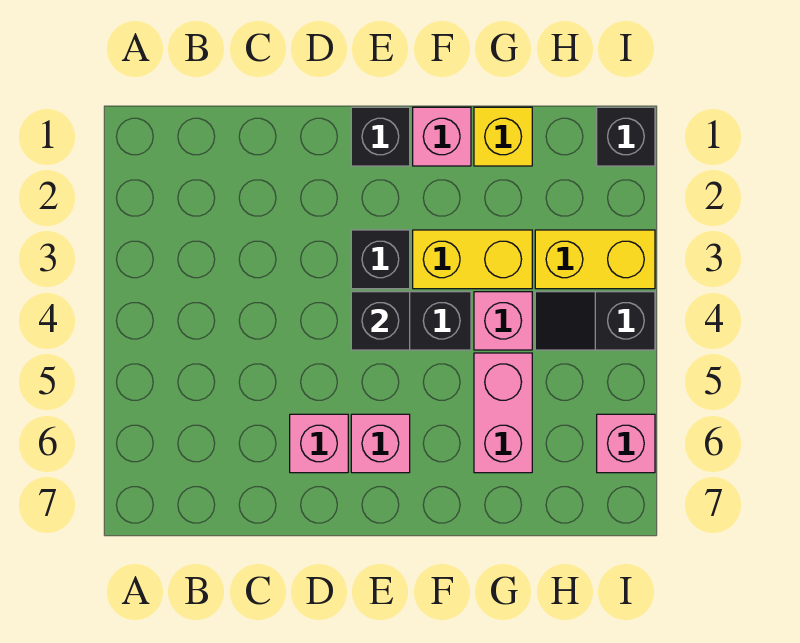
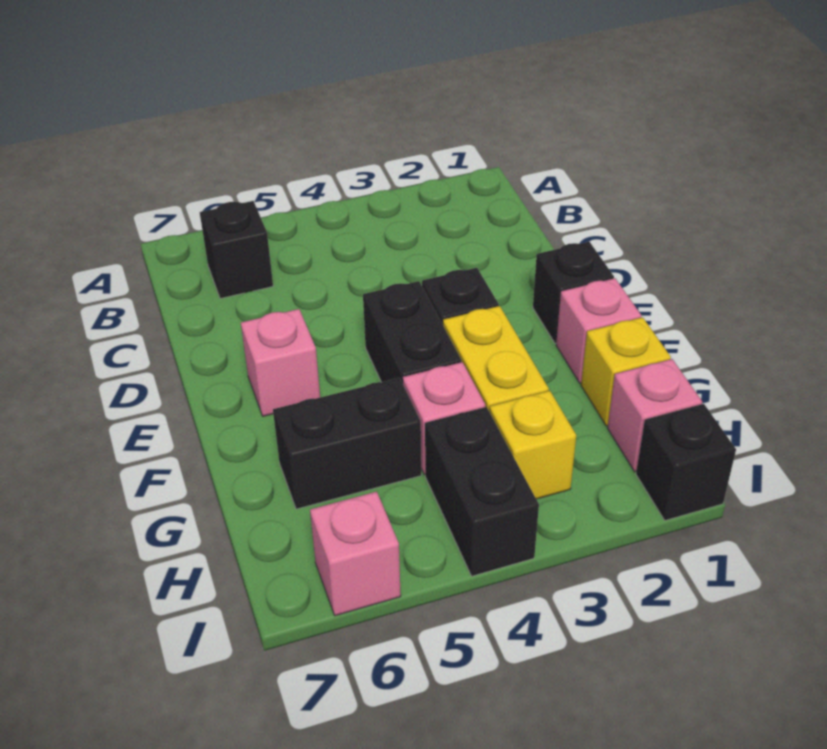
pink brick D6 level 1 -> pink brick H1 level 1
black brick E4 level 2 -> black brick B6 level 1
pink brick G5:G6 level 1 -> black brick G5:G6 level 1
yellow brick H3:I3 level 1 -> yellow brick H3 level 1
black slope H4:I4 level 1 top I -> black brick H4:I4 level 1

